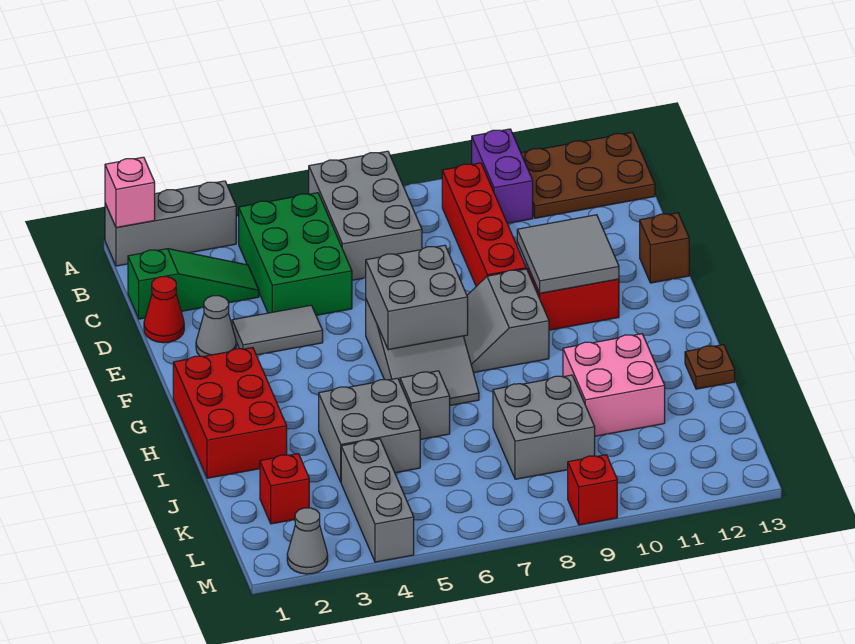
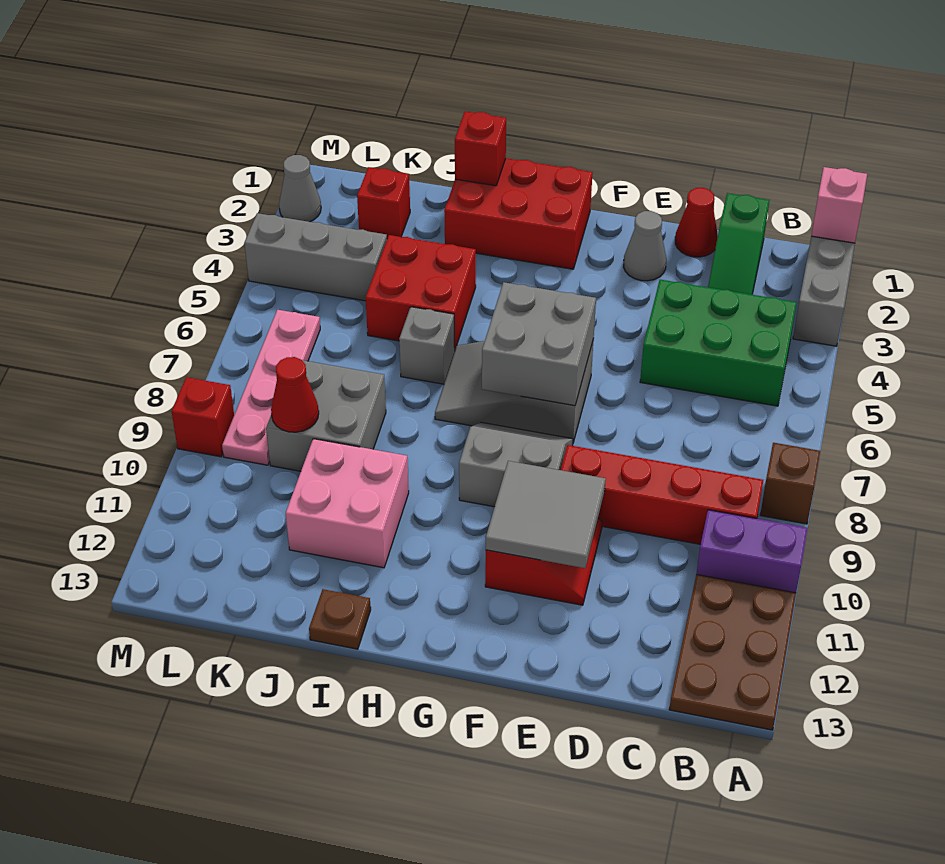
grey brick A6:C7 level 1 -> none
grey tile E3:E4 level 1 -> none
brown brick E13 level 1 -> brown brick A8 level 1
none -> red brick I1 level 2
grey brick I4:J5 level 1 -> red brick I4:J5 level 1
none -> red cone K9 level 2
none -> pink plate L6:L9 level 1

